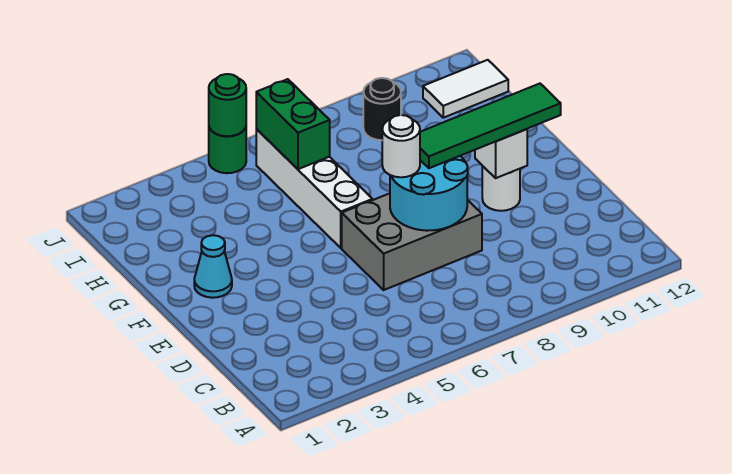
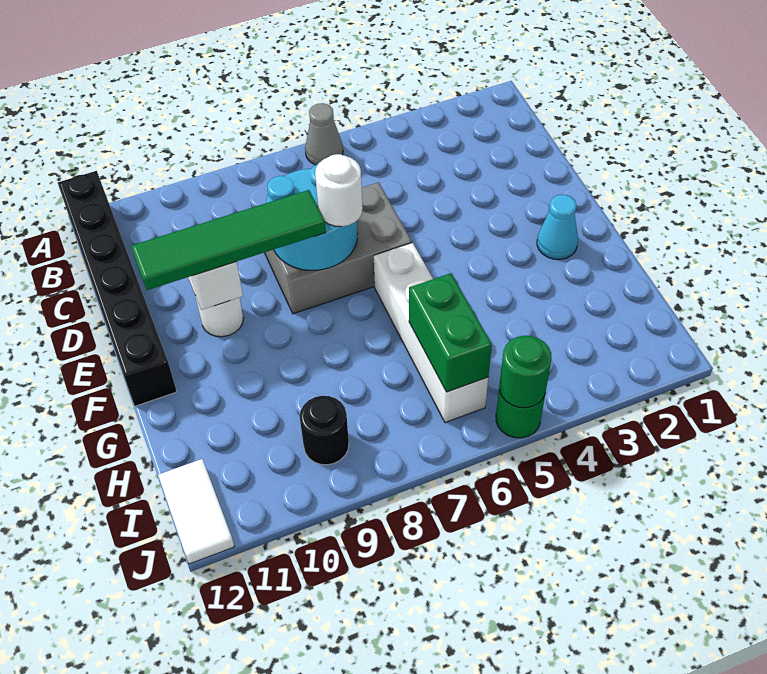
none -> grey cone A6 level 1
none -> black brick A12:F12 level 1
white tile I11:I12 level 1 -> white tile I12:J12 level 1

